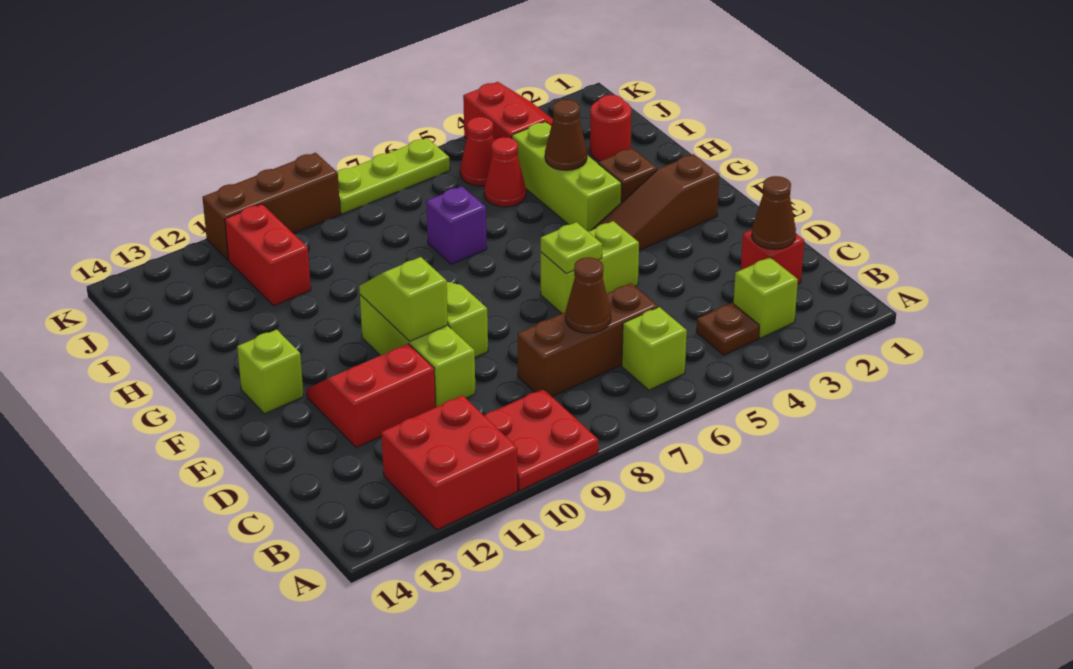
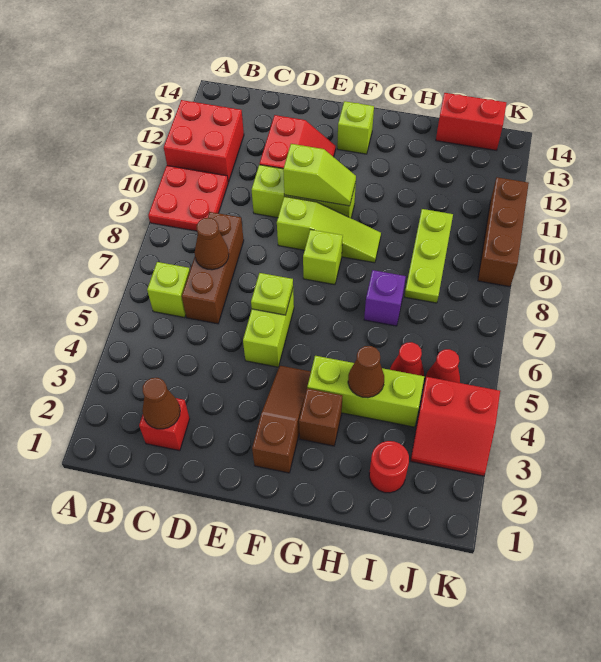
lime brick B3 level 1 -> lime brick F8 level 1
brown plate B4 level 1 -> none
red brick I11:J11 level 1 -> red brick I14:J14 level 1
lime plate K6:K8 level 1 -> lime plate I8:I10 level 1

